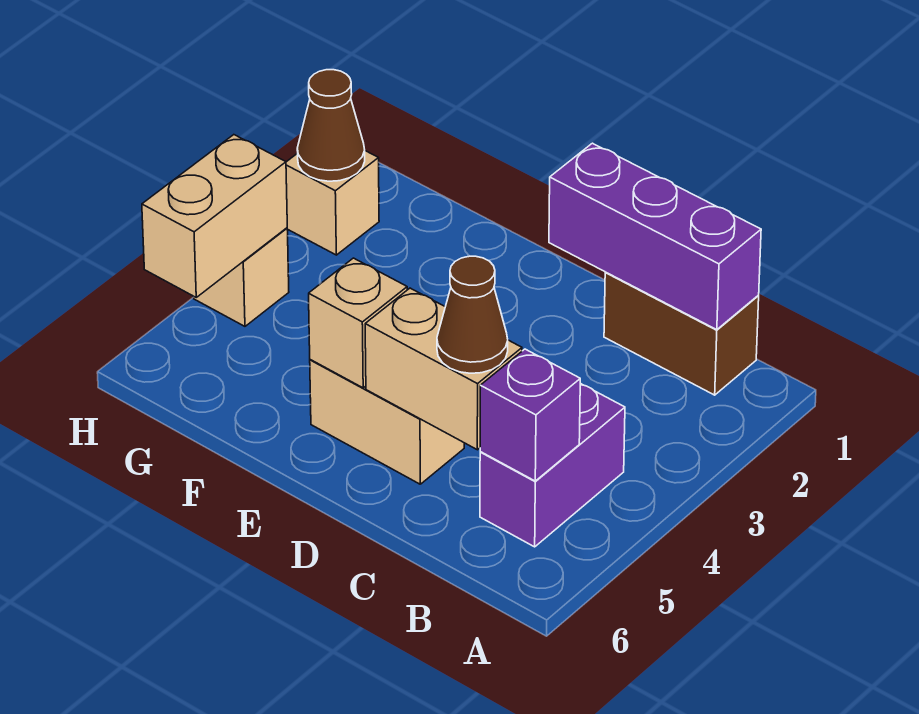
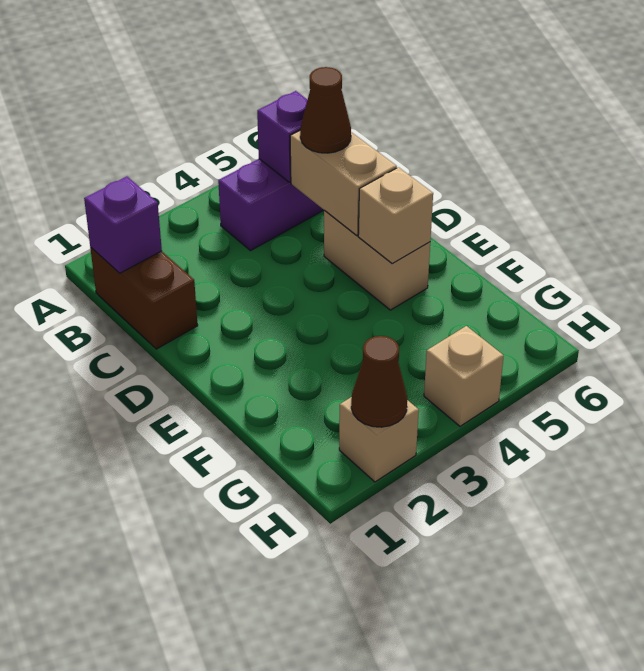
purple brick B1:D1 level 2 -> purple brick B1 level 2
tan brick H4:H5 level 2 -> none

